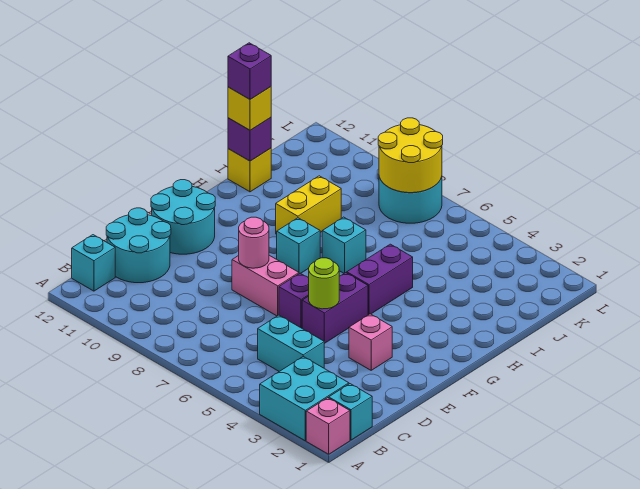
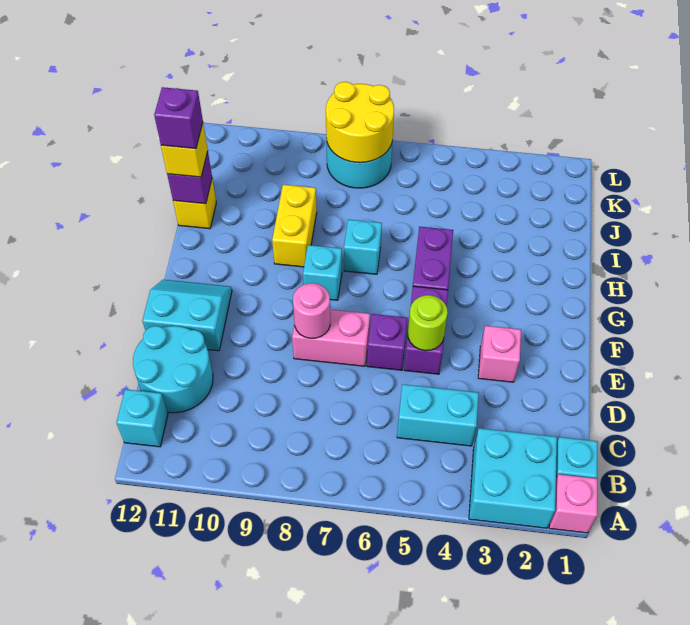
cyan round brick E11:F12 level 1 -> cyan slope E11:F12 level 1 top E

